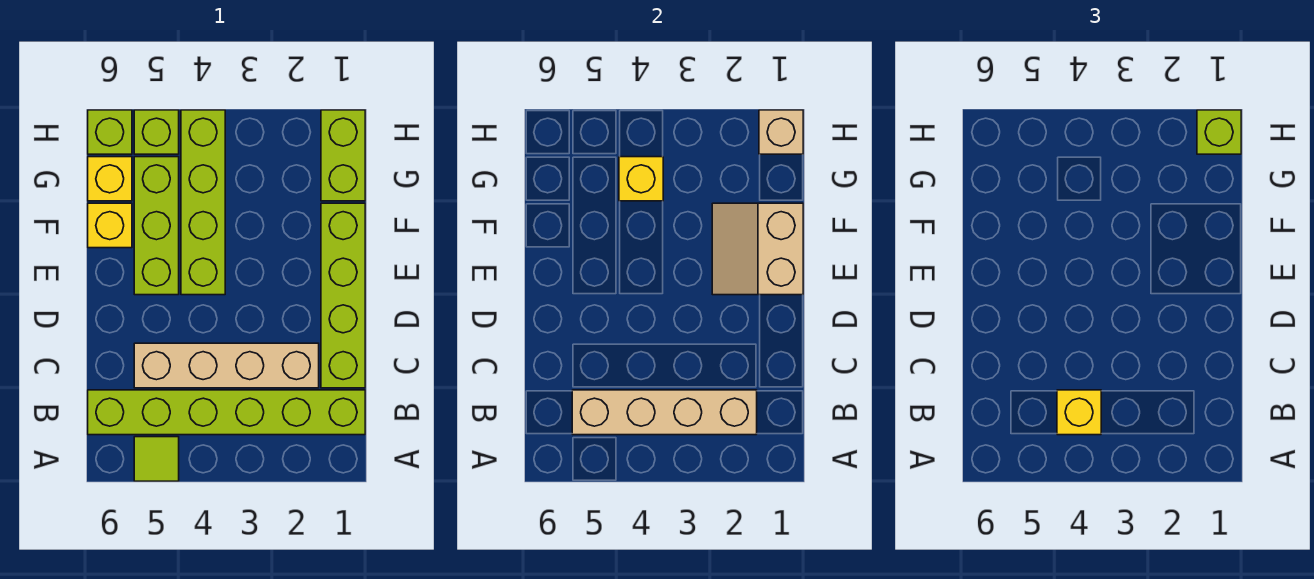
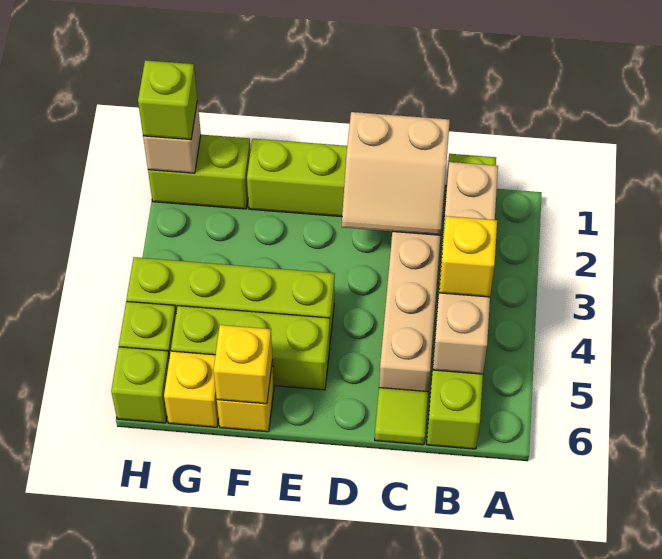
lime tile A5 level 1 -> lime tile C6 level 1
tan slope E1:F2 level 2 top 1 -> tan slope C1:D2 level 2 top 1
yellow brick G4 level 2 -> yellow brick F6 level 2

